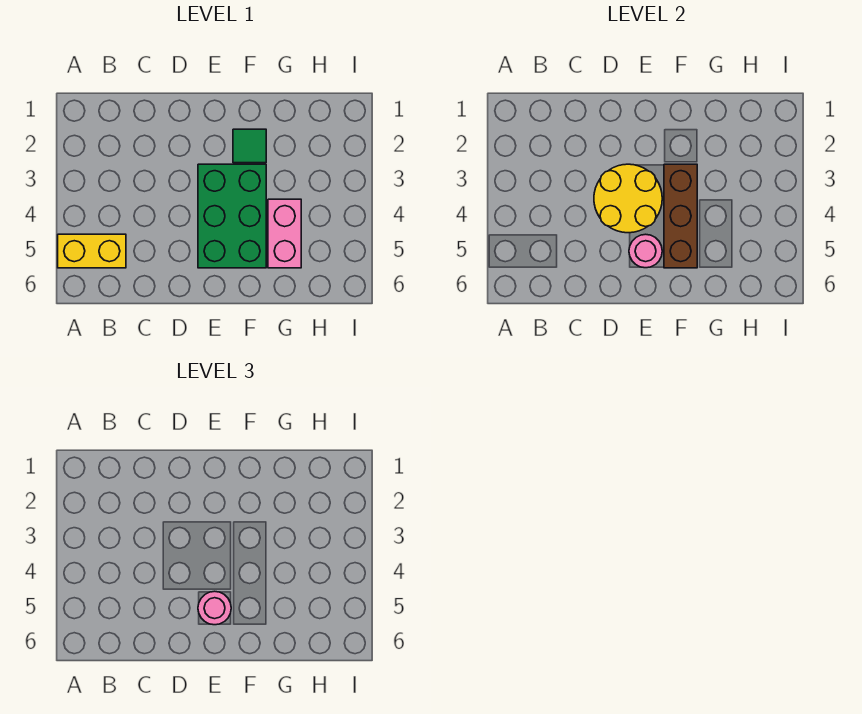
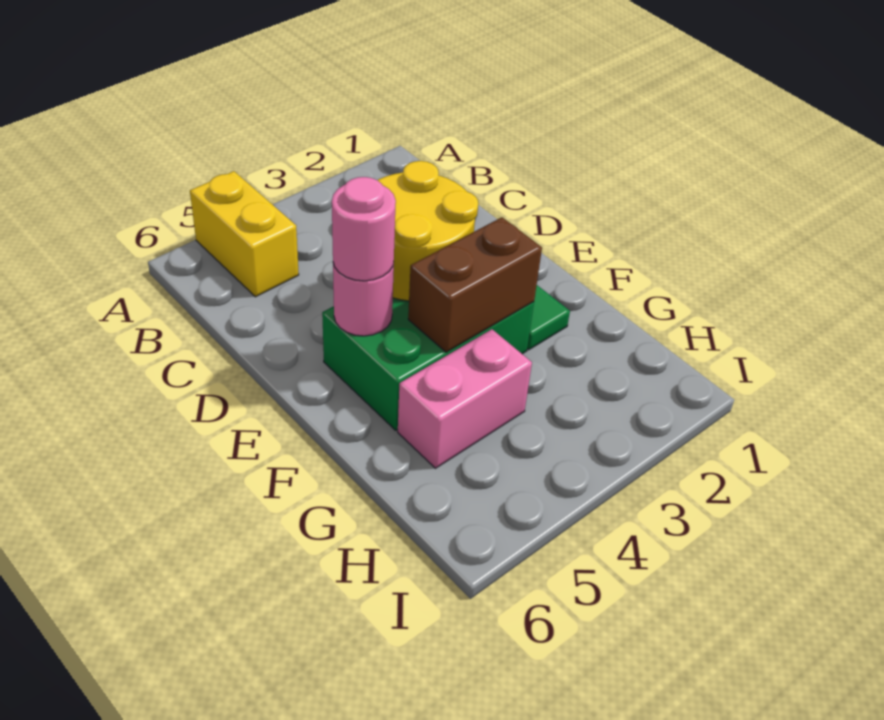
brown brick F3:F5 level 2 -> brown brick F3:F4 level 2

